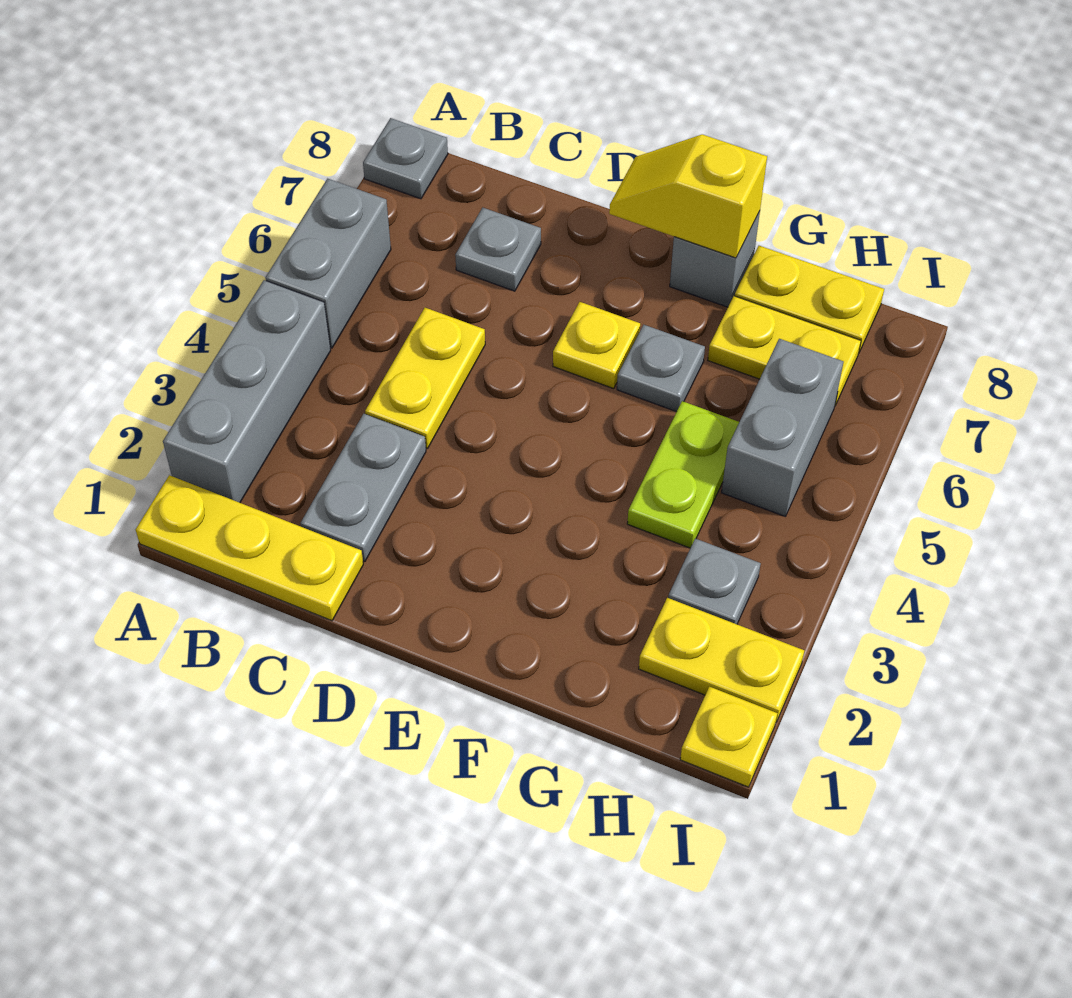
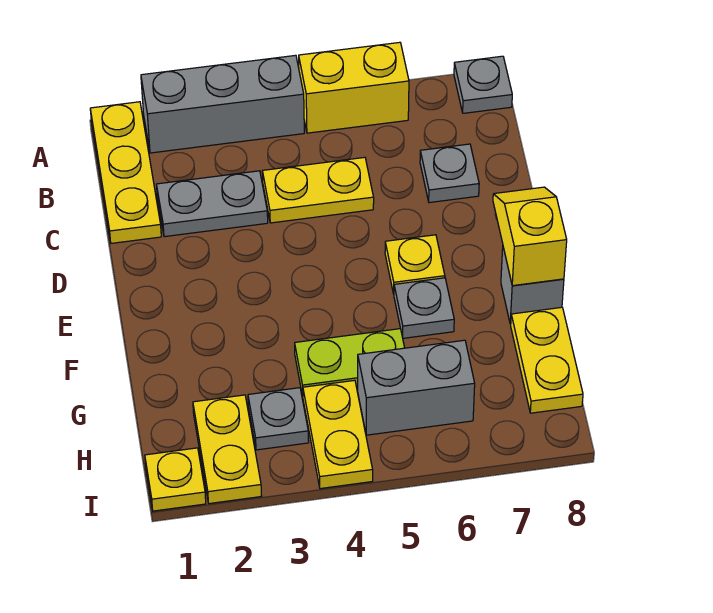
grey brick A5:A6 level 1 -> yellow brick A5:A6 level 1
yellow plate G7:H7 level 1 -> yellow plate H4:I4 level 1

